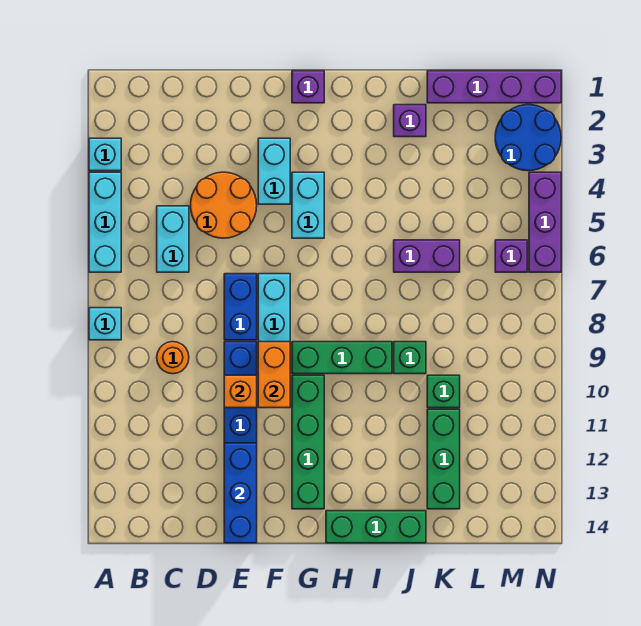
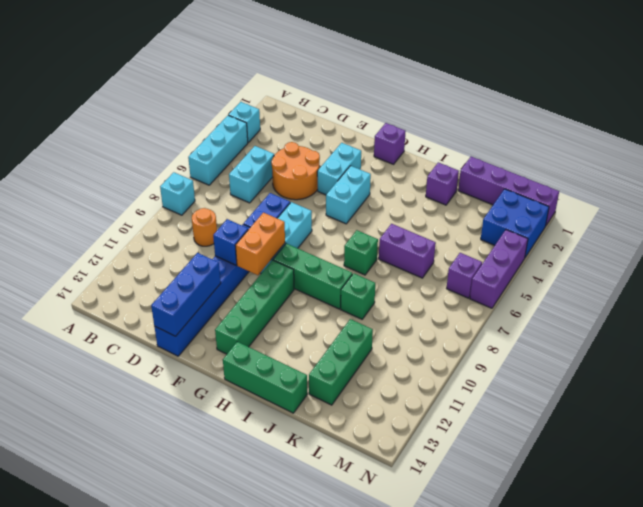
orange brick E10 level 2 -> blue brick E10 level 2
green brick K10 level 1 -> green brick I7 level 1
blue round brick M2:N3 level 1 -> blue brick M2:N3 level 1

